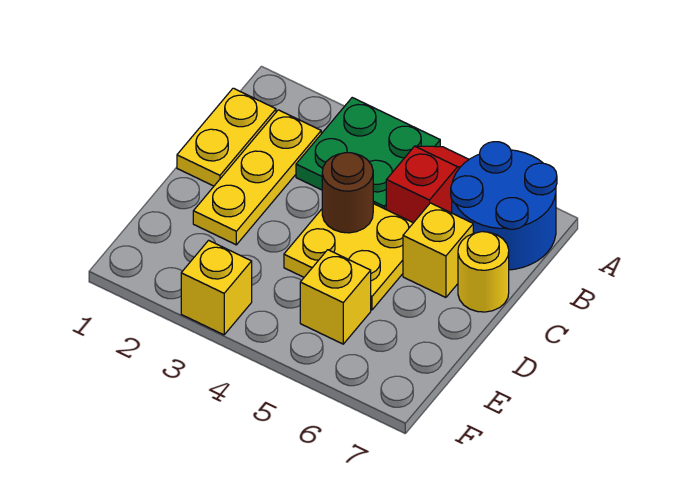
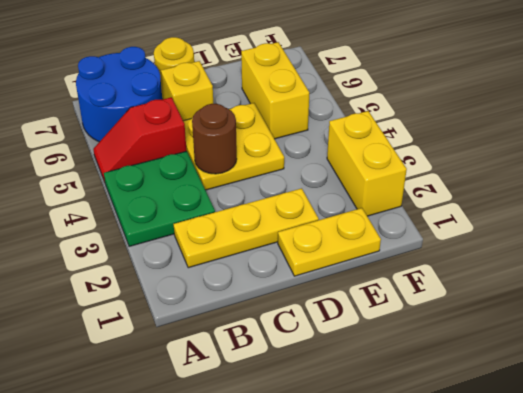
yellow plate B1:C1 level 1 -> yellow plate D1:E1 level 1
yellow brick E5 level 1 -> yellow brick E5:E6 level 1
yellow brick F3 level 1 -> yellow brick F2:F3 level 1

